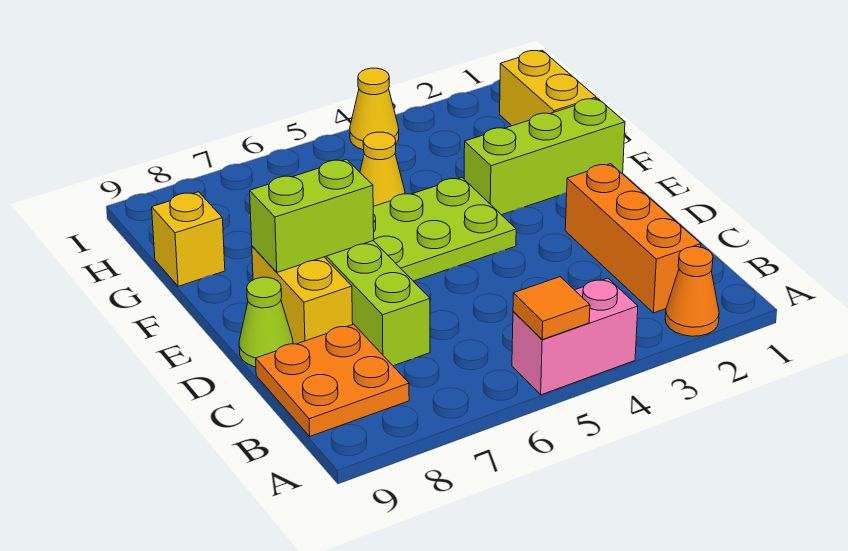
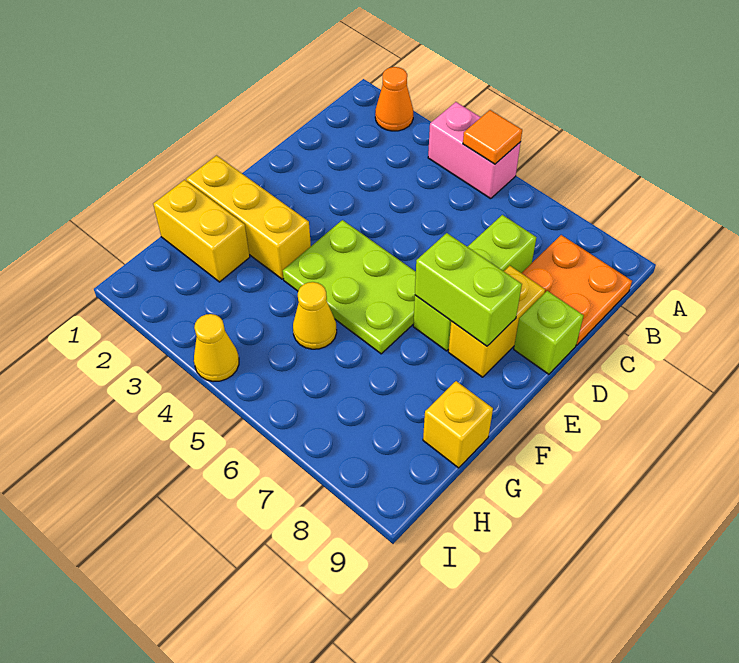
orange brick B2:D2 level 1 -> none
lime cone D9 level 1 -> lime brick D9 level 1
lime brick F1:F3 level 1 -> yellow brick F1:F3 level 1
yellow brick G1:H1 level 1 -> yellow brick G1:G2 level 1

